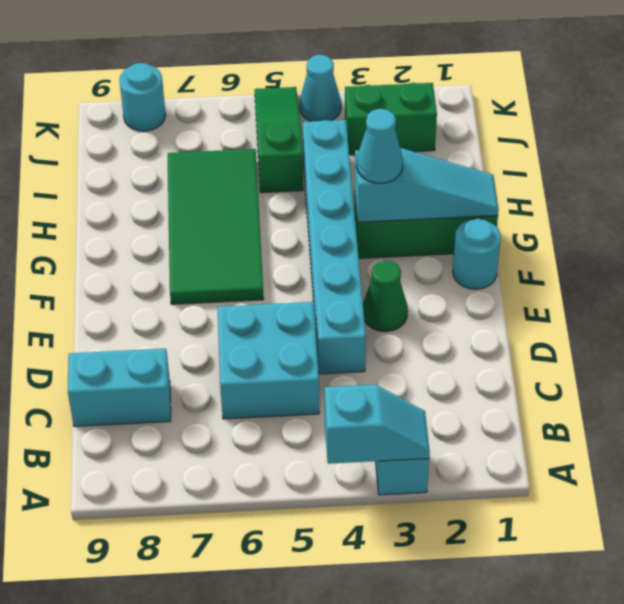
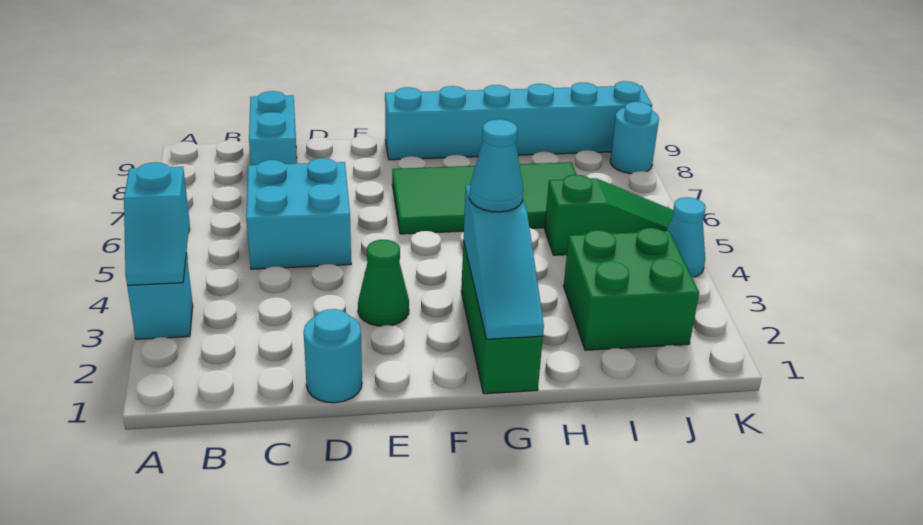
cyan brick D4:I4 level 1 -> cyan brick F9:K9 level 1
cyan round brick F1 level 1 -> cyan round brick D1 level 1
green brick J2:J3 level 1 -> green brick I2:J3 level 1

